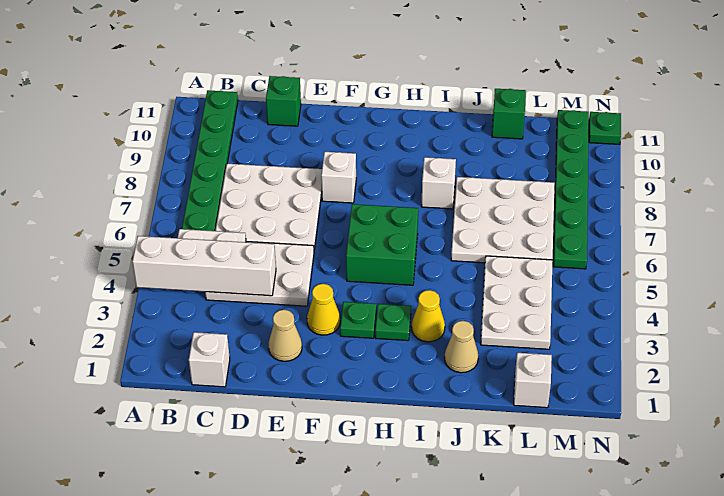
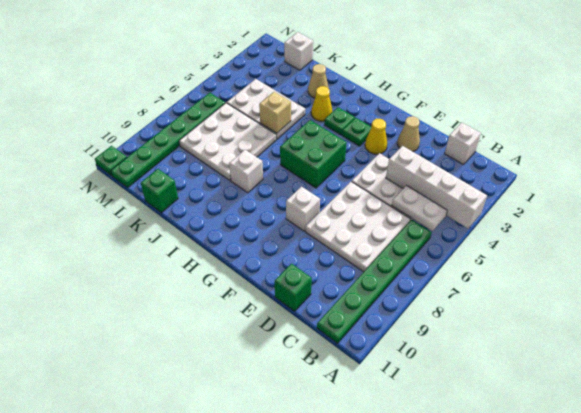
none -> tan brick J5 level 2
white plate K3:L5 level 1 -> white plate J4:L5 level 1

